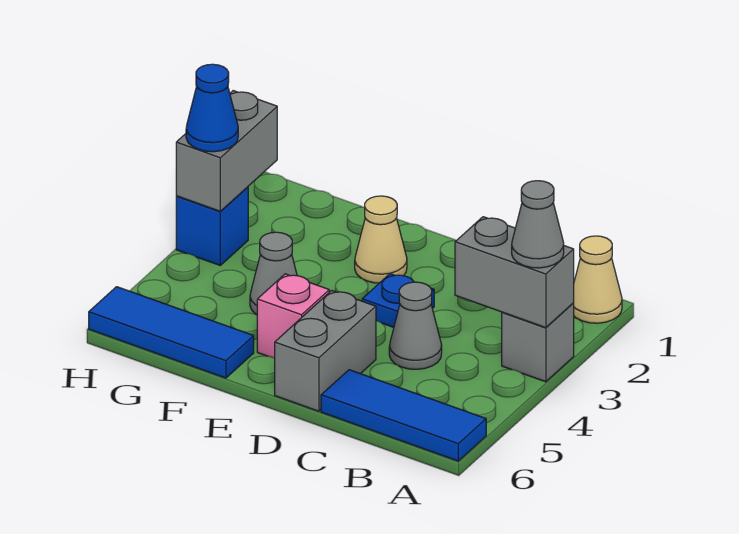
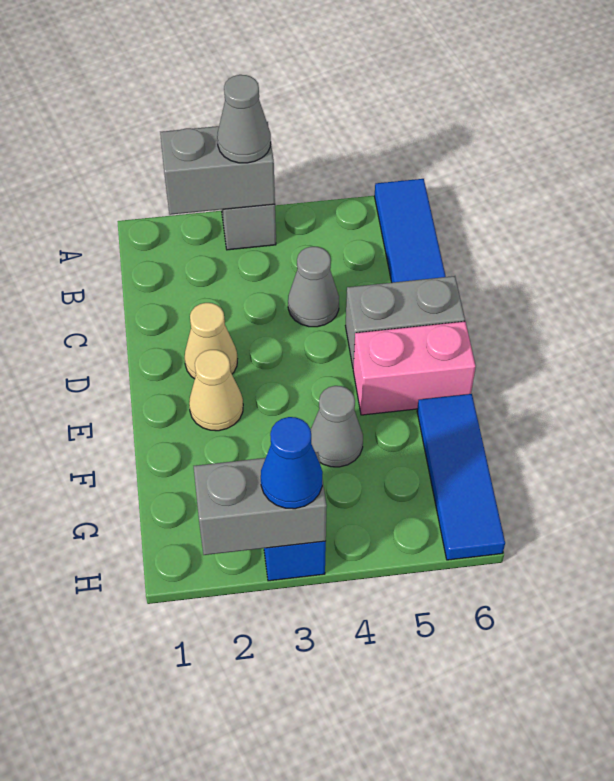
tan cone A1 level 1 -> tan cone D2 level 1
grey brick A3:B3 level 2 -> grey brick A2:A3 level 2
blue plate D3 level 1 -> none
pink brick E5 level 1 -> pink brick E5:E6 level 1

